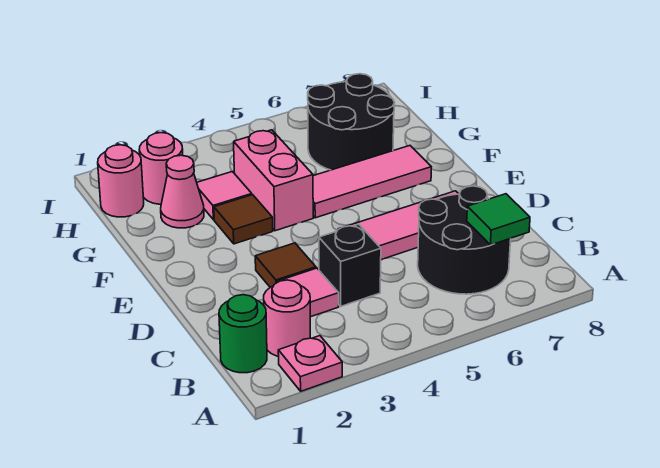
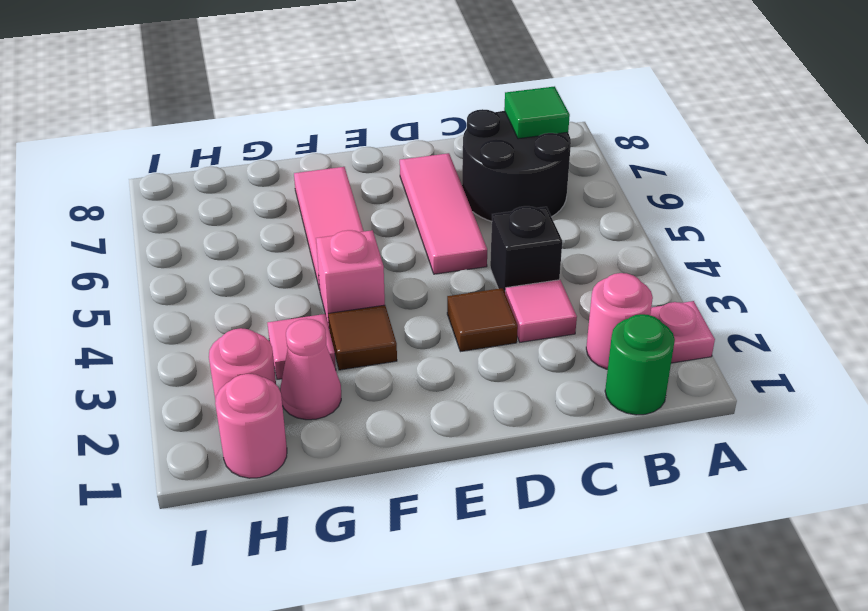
pink brick F4:G4 level 1 -> pink brick F4 level 1
black round brick G6:H7 level 1 -> none

